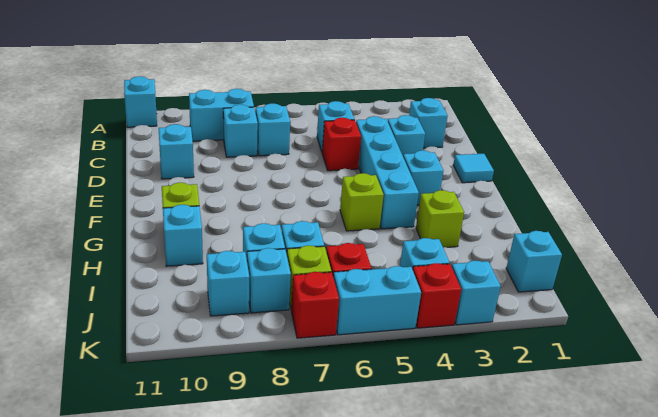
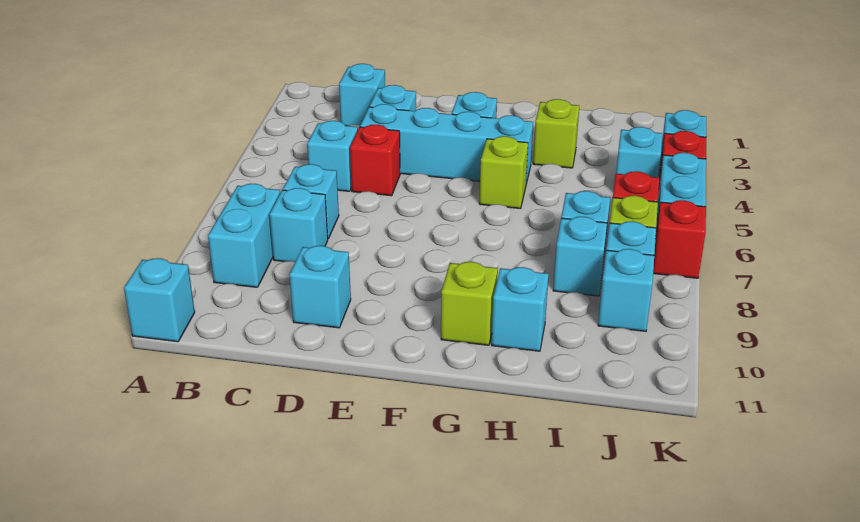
cyan tile E1 level 1 -> none
cyan brick J1 level 1 -> none

